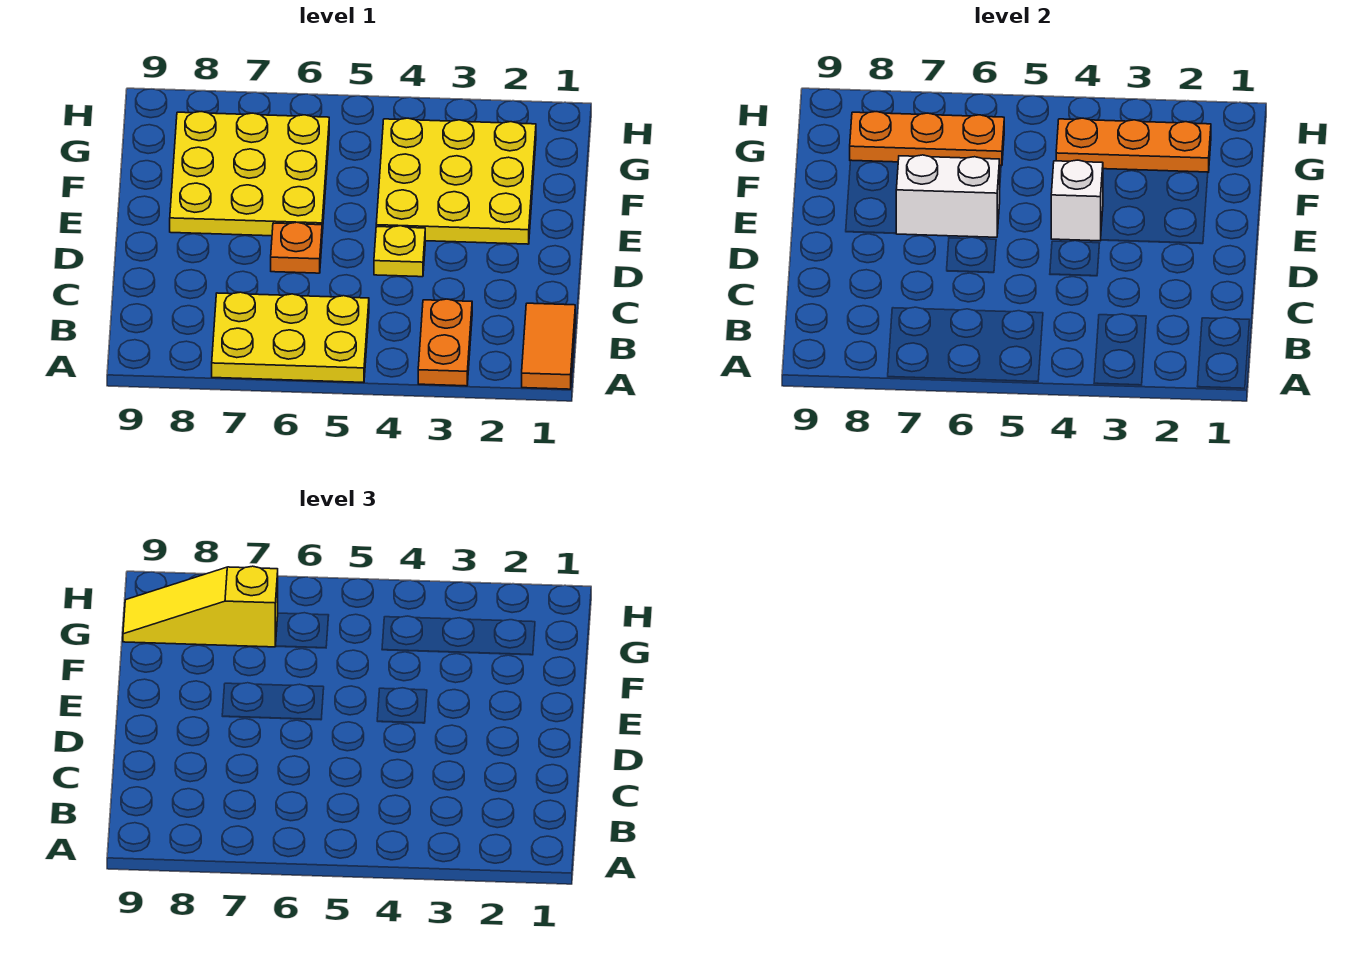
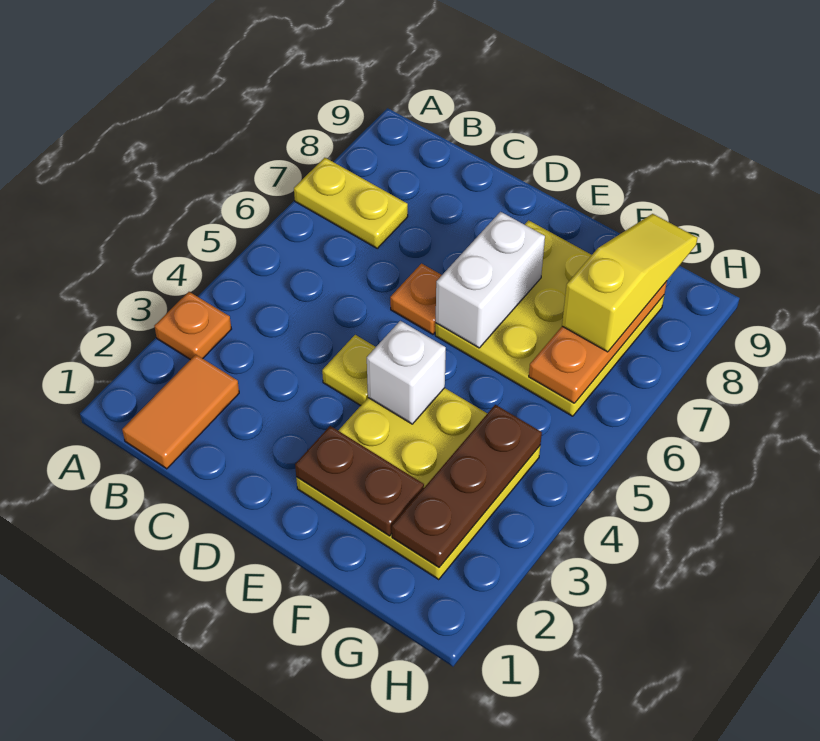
orange tile A1:B1 level 1 -> orange tile B1:B2 level 1
orange plate A3:B3 level 1 -> orange plate A3 level 1
yellow plate A5:B7 level 1 -> yellow plate A7:B7 level 1
none -> brown plate E2:F2 level 2
orange plate G2:G4 level 2 -> brown plate G2:G4 level 2

